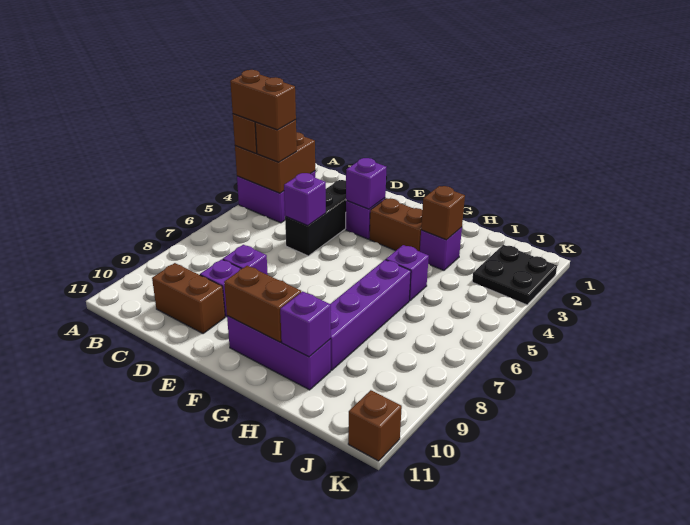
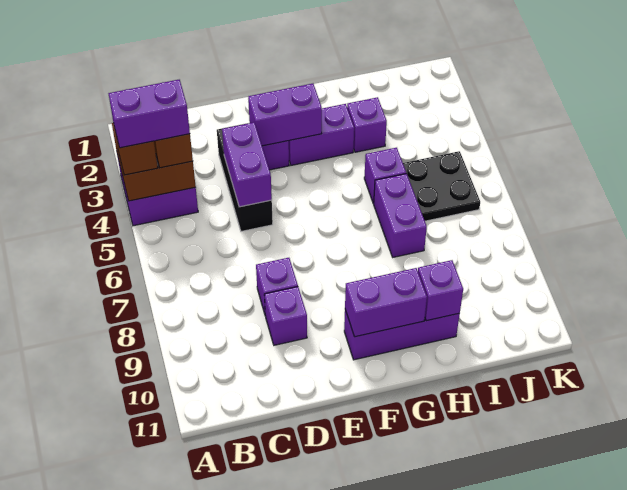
brown brick A4:B4 level 4 -> purple brick A4:B4 level 4
brown brick C10:D10 level 1 -> none
purple brick D5 level 2 -> purple brick D4:D5 level 2
purple brick E3 level 2 -> purple brick E3:F3 level 2
brown brick F3:G3 level 1 -> purple brick F3:G3 level 1
brown brick F10:G10 level 2 -> purple brick F10:G10 level 2
brown brick H3 level 2 -> none
purple brick H6:H9 level 1 -> purple brick H6:H7 level 1
black plate J2:K3 level 1 -> black plate I5:J6 level 1
brown brick K11 level 1 -> none

